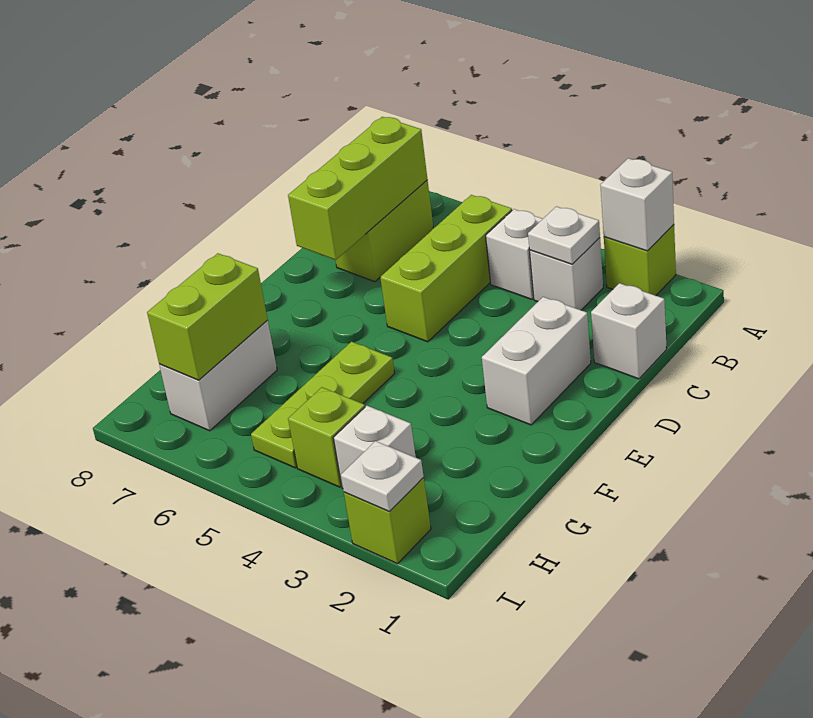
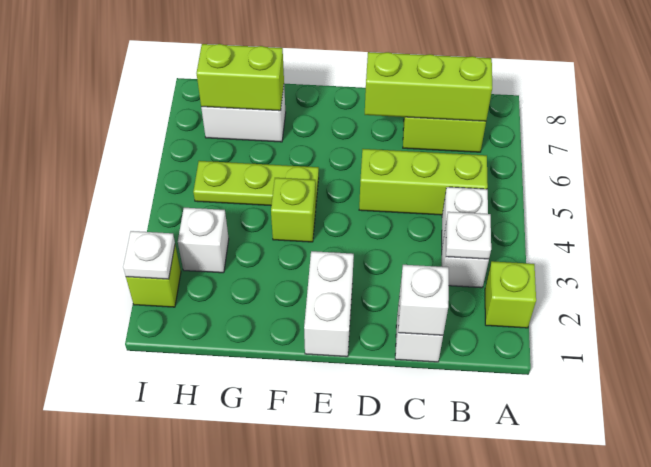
white brick A2 level 2 -> white brick C1 level 2
white brick D2:E2 level 1 -> white brick E1:E2 level 1
lime brick H4 level 1 -> lime brick F4 level 1

